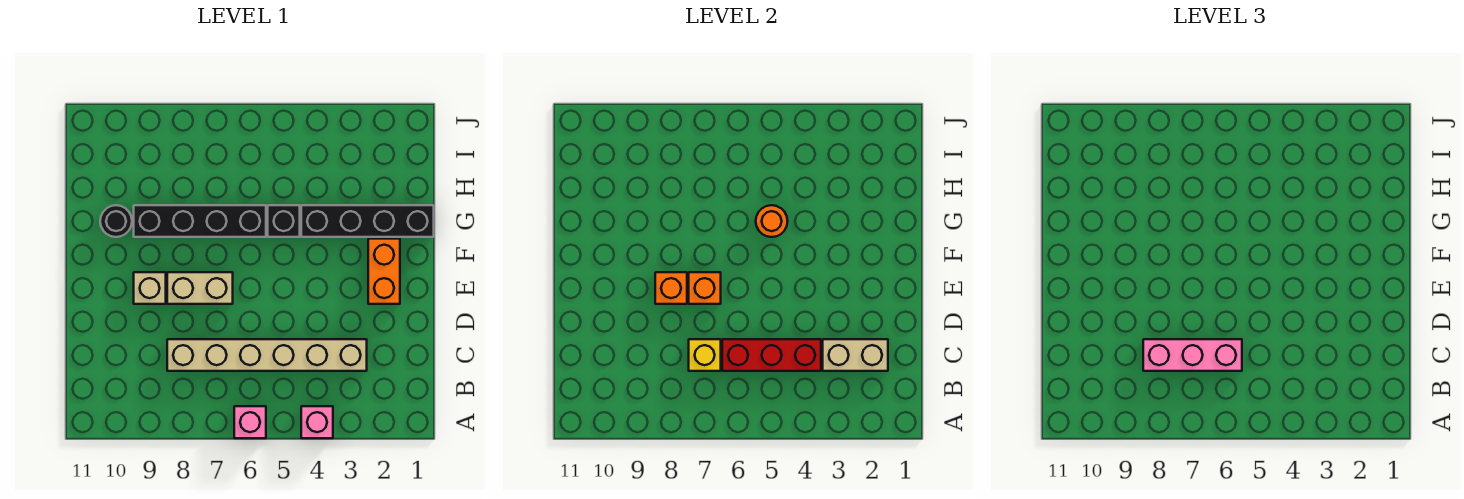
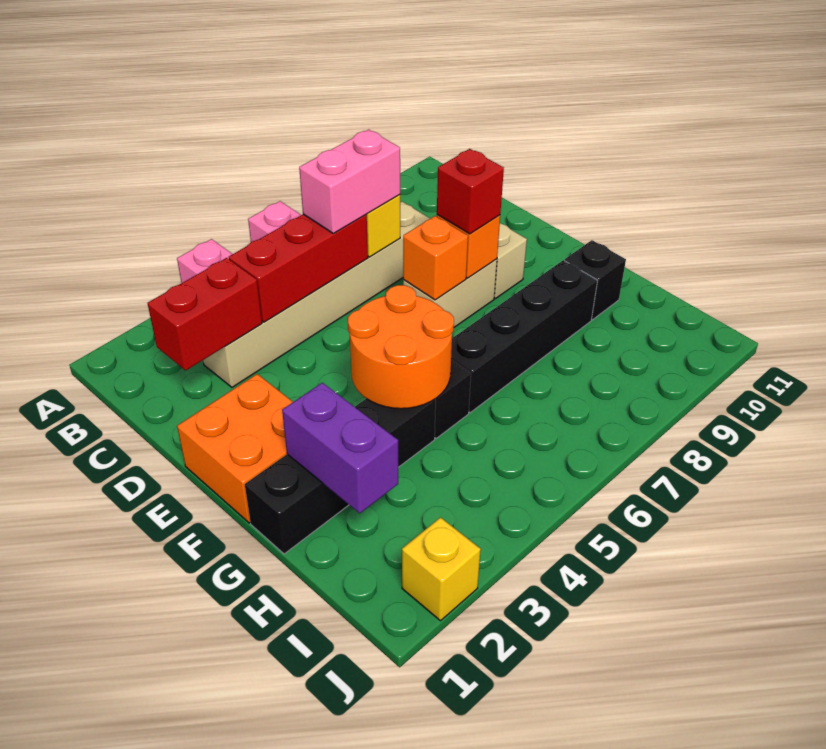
tan brick C2:C3 level 2 -> red brick C2:C3 level 2
pink brick C6:C8 level 3 -> pink brick C6:C7 level 3
orange brick E2:F2 level 1 -> orange brick E1:F2 level 1
none -> red brick E8 level 3
none -> purple brick G2:H2 level 2
orange round brick G5 level 2 -> orange round brick F4:G5 level 2
black round brick G10 level 1 -> black brick G10 level 1
none -> yellow brick J2 level 1

